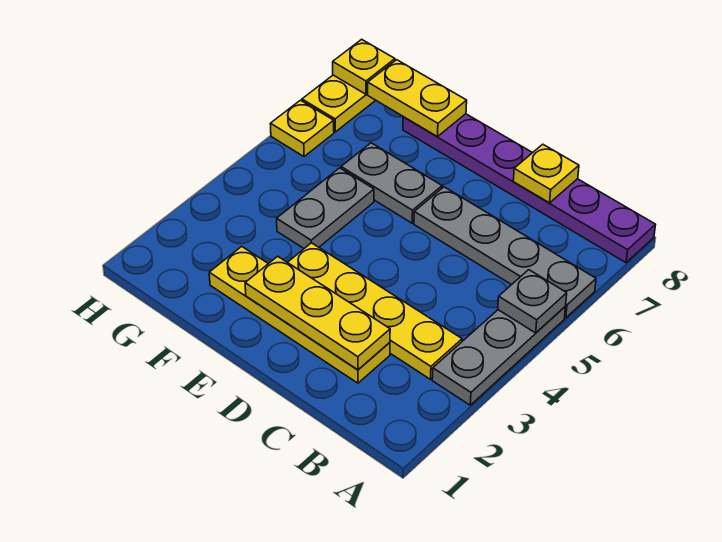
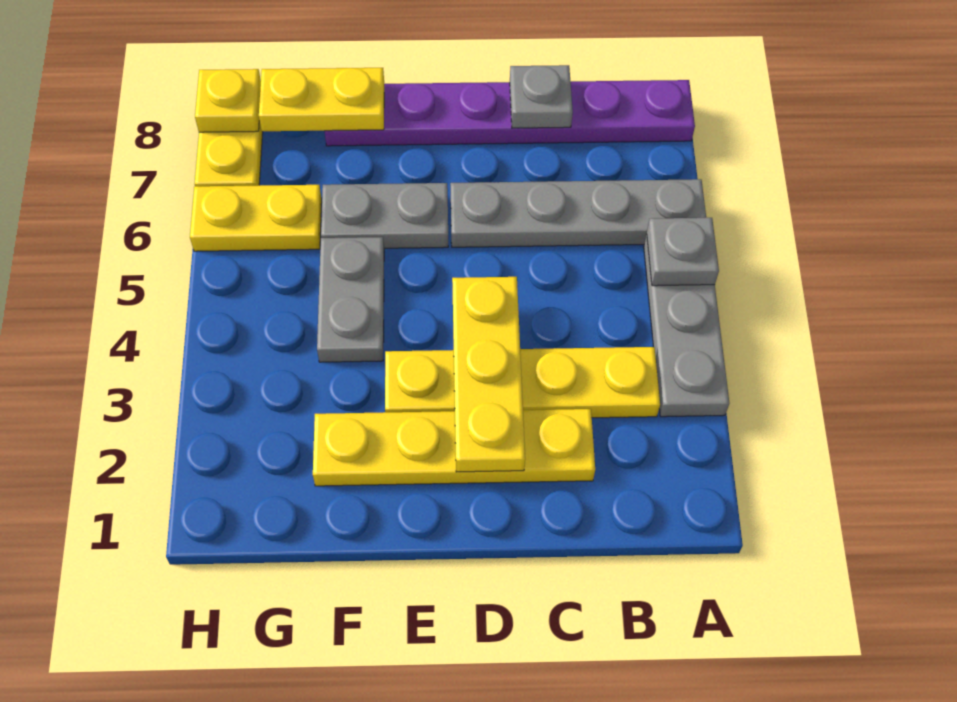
yellow plate C2:E2 level 2 -> yellow plate D2:D4 level 2
yellow plate C8 level 2 -> grey plate C8 level 2
yellow plate H6 level 1 -> yellow plate G6:H6 level 1

